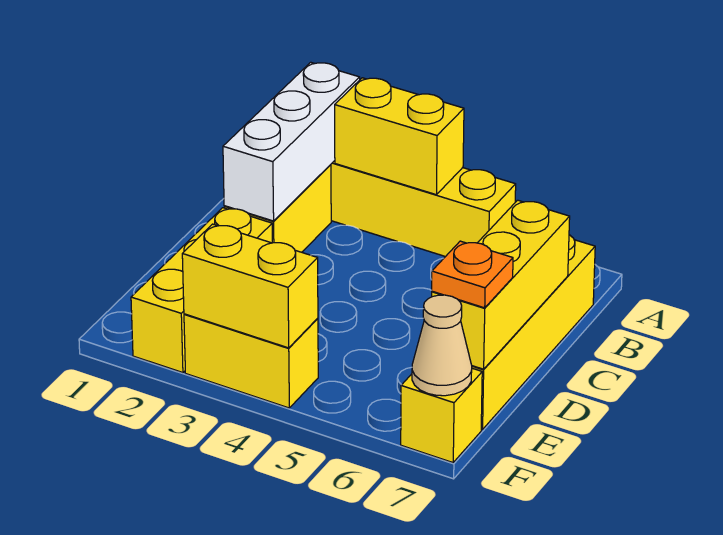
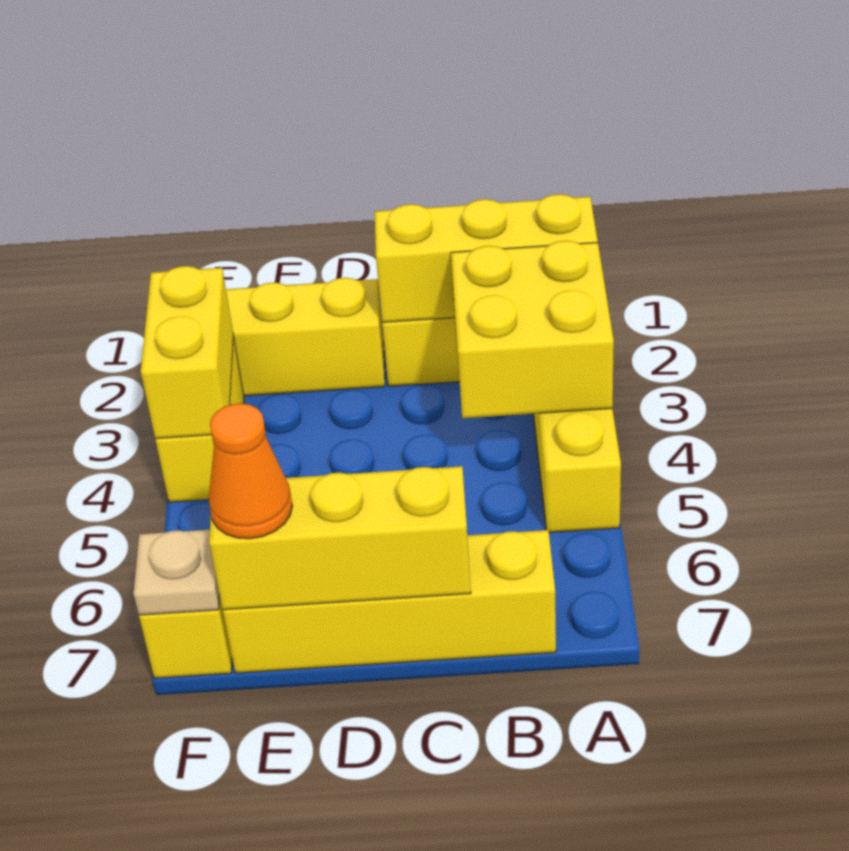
white brick A2:C2 level 2 -> yellow brick A2:C2 level 2
yellow brick A3:A4 level 2 -> yellow brick A3:B4 level 2
orange plate E7 level 3 -> orange cone E7 level 3
tan cone F7 level 2 -> tan plate F7 level 2

